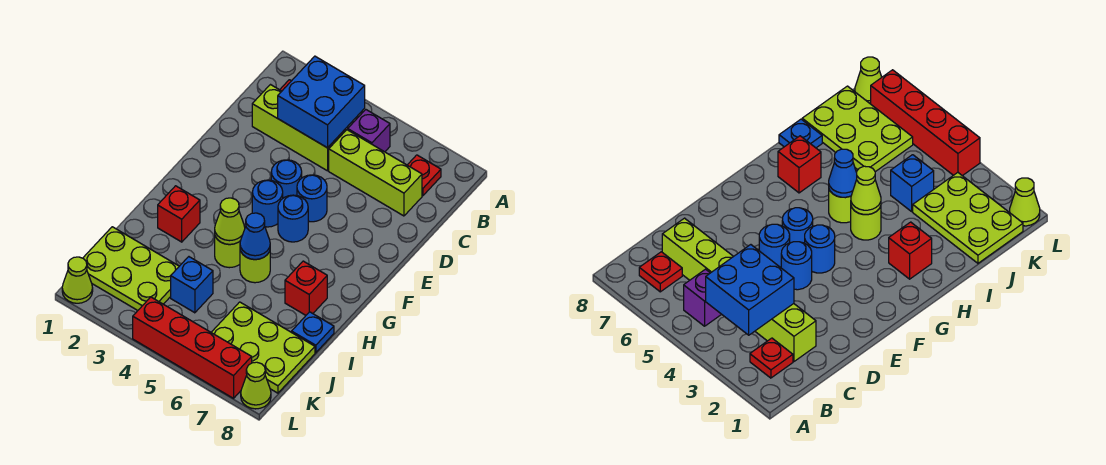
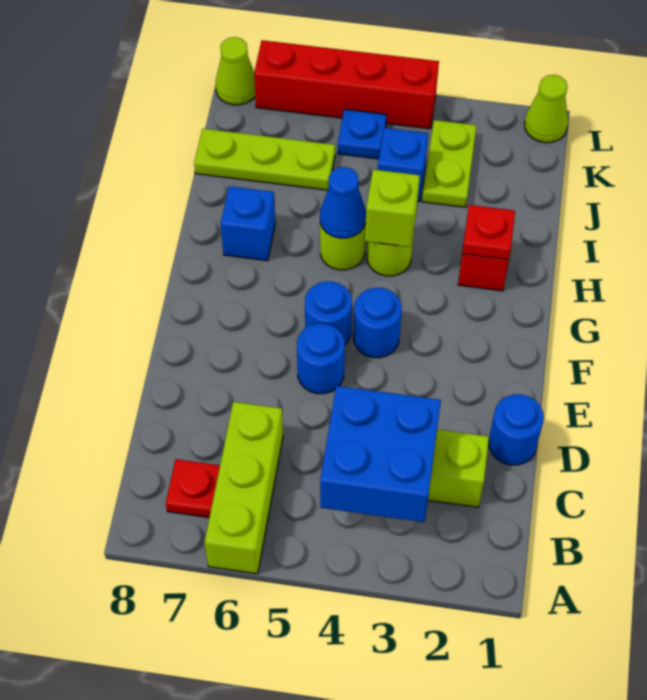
red plate B2 level 1 -> red plate H2 level 2
purple brick B5 level 1 -> none
lime brick C5:C7 level 1 -> lime brick A6:C6 level 1
blue round brick E4 level 1 -> blue round brick D1 level 1
lime cone H4 level 2 -> lime brick H4 level 2
red brick H7 level 1 -> blue brick H7 level 1
blue plate I8 level 1 -> blue plate K5 level 1
lime plate J1:K3 level 1 -> lime plate J3:K3 level 1
lime plate J6:K8 level 1 -> lime plate J6:J8 level 1

